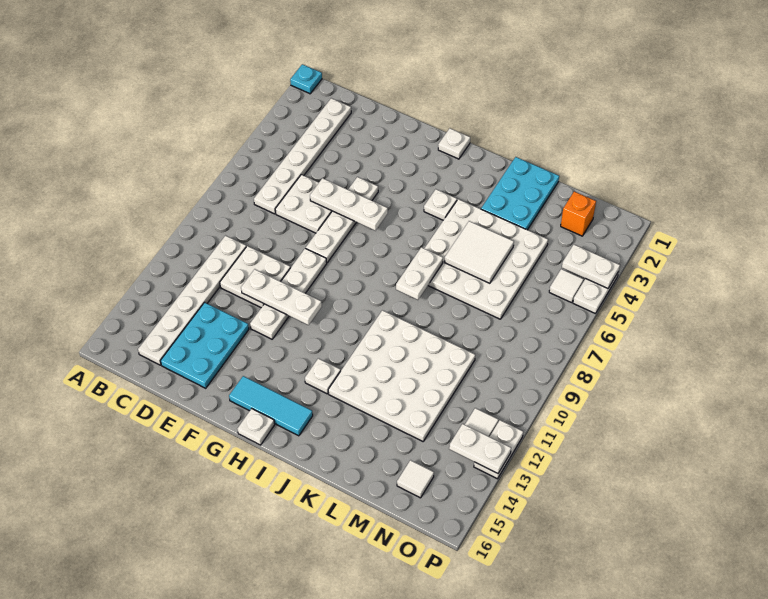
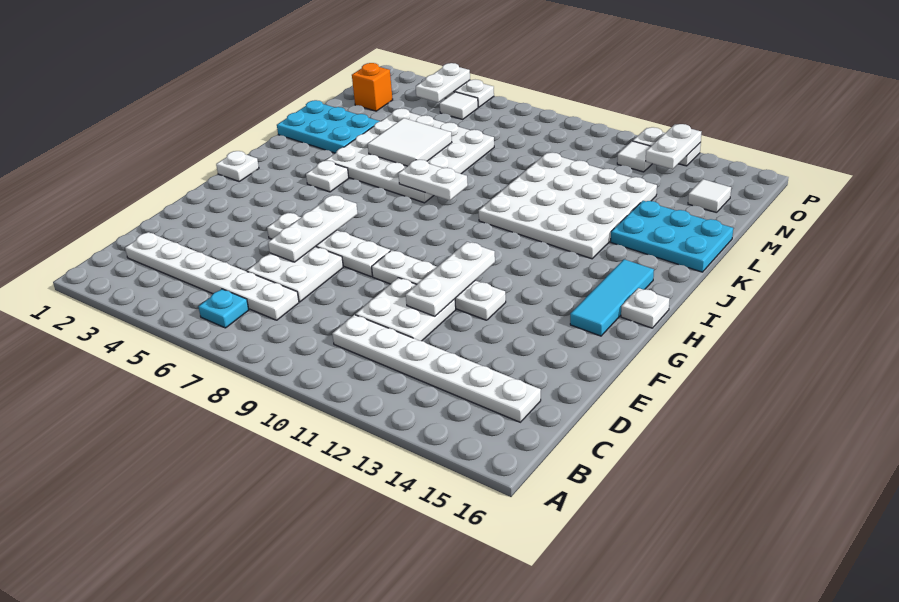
cyan plate A1 level 1 -> cyan plate B6 level 1
cyan plate D13:E15 level 1 -> cyan plate K14:L16 level 1
white plate I13 level 1 -> none

